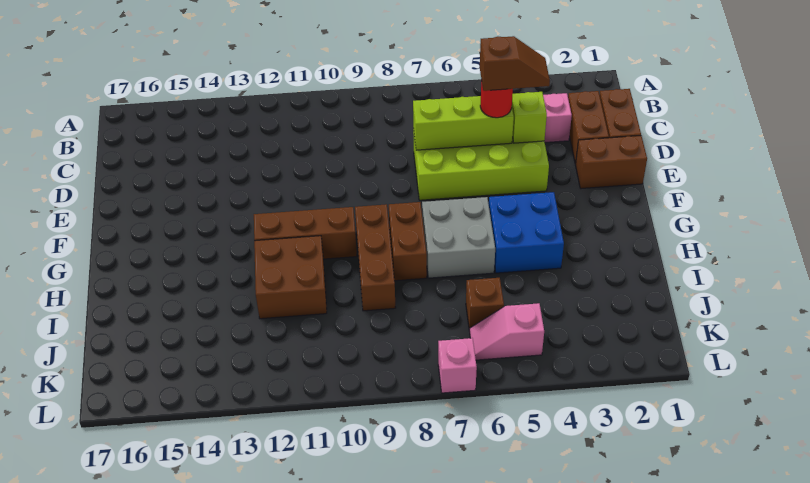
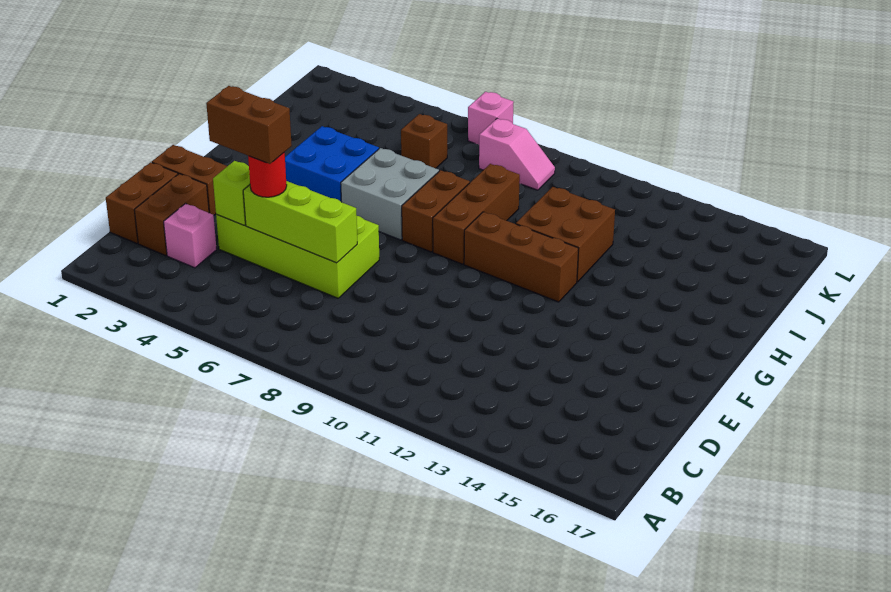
brown slope D4:D5 level 4 top 5 -> brown brick D4:D5 level 4
pink slope K5:K6 level 1 top 5 -> pink slope K8:K9 level 1 top 8

